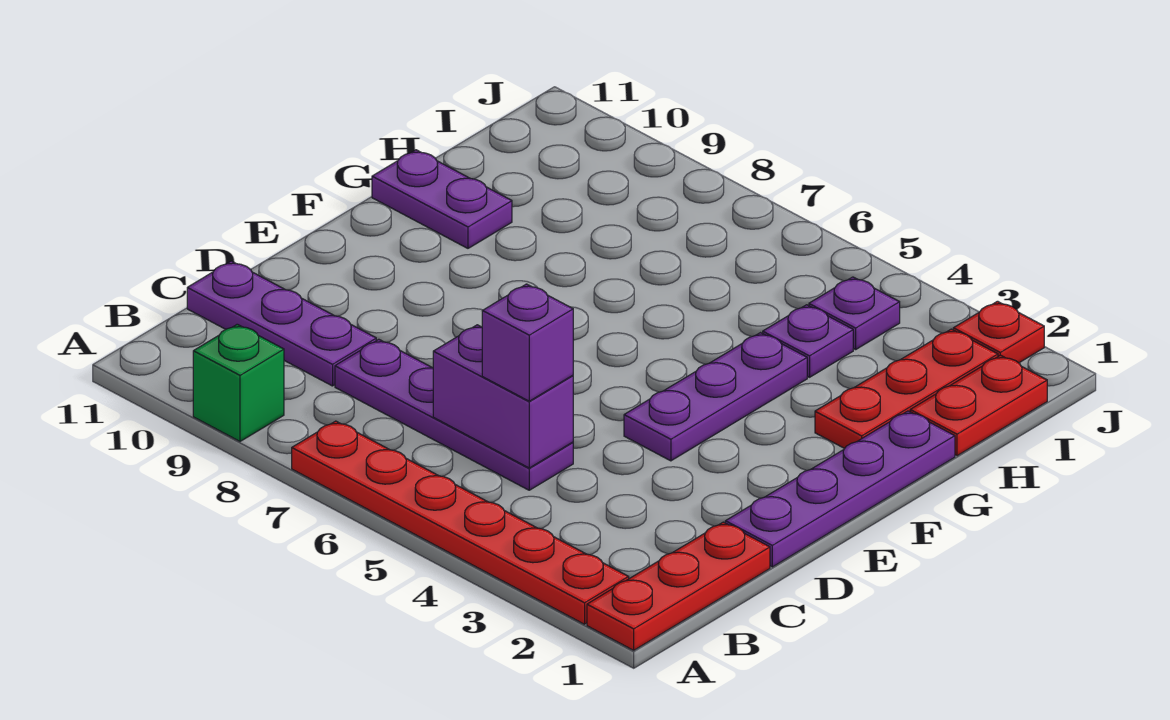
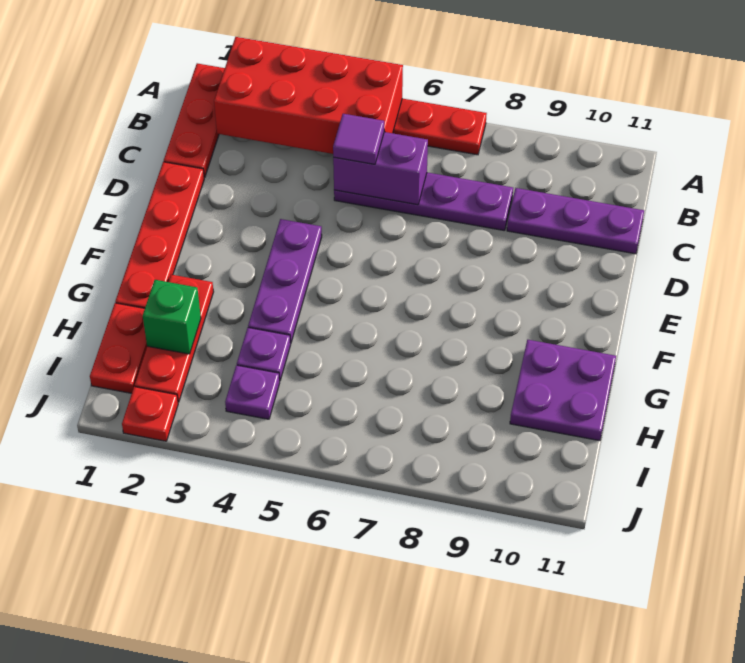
none -> red brick A2:B5 level 2
green brick A9 level 1 -> green brick H2 level 2
purple brick C5 level 3 -> purple tile C5 level 3
purple plate D1:G1 level 1 -> red plate D1:G1 level 1
purple plate G10:G11 level 1 -> purple plate G10:H11 level 1

